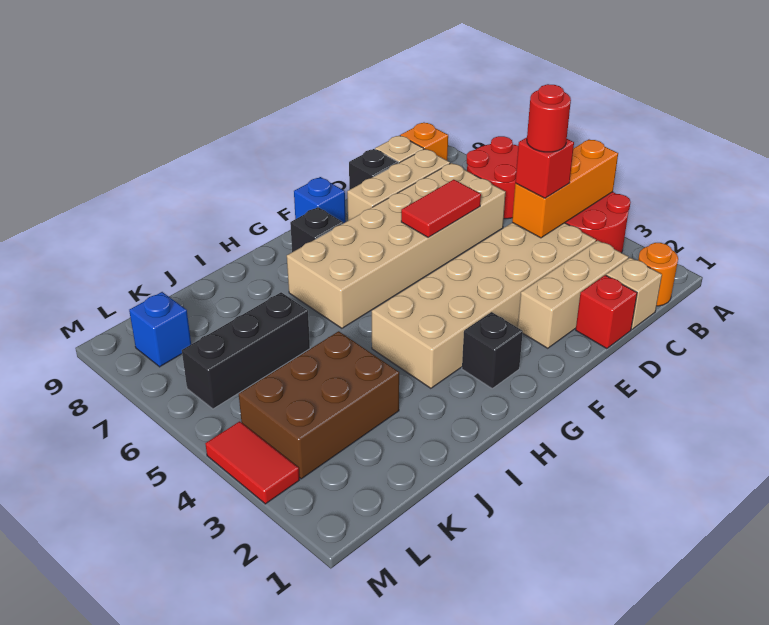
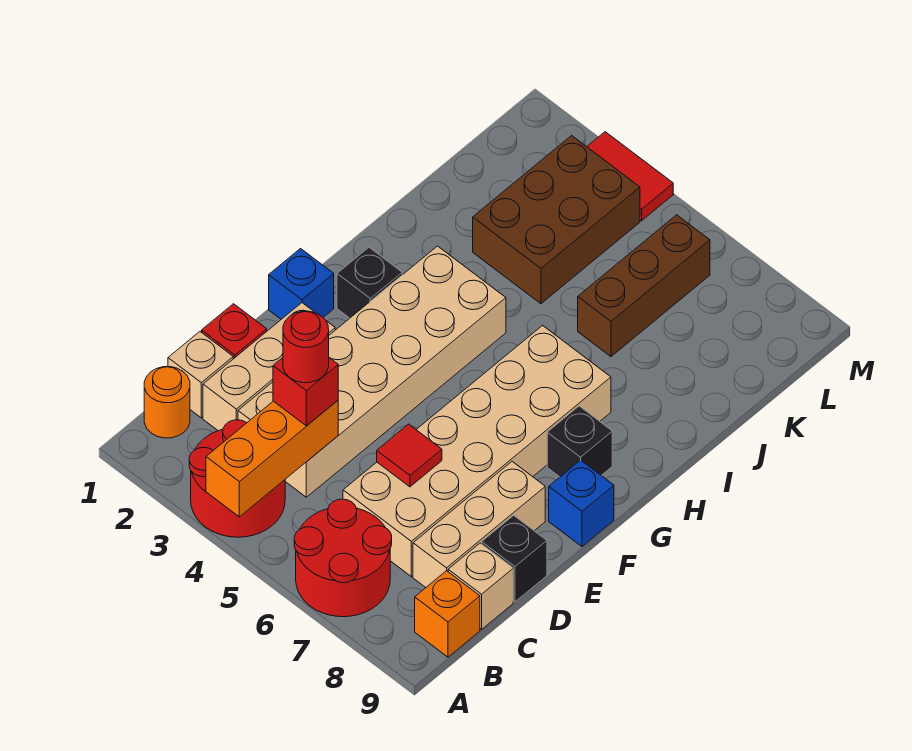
red tile D6:E6 level 2 -> red tile D6 level 2
black brick J6:L6 level 1 -> brown brick J6:L6 level 1
blue brick L8 level 1 -> blue brick F1 level 1

